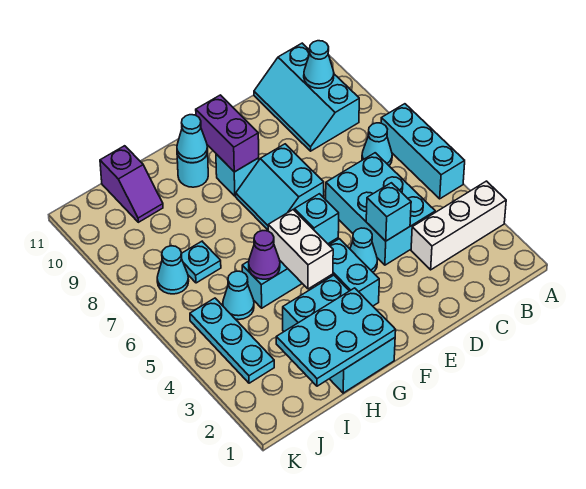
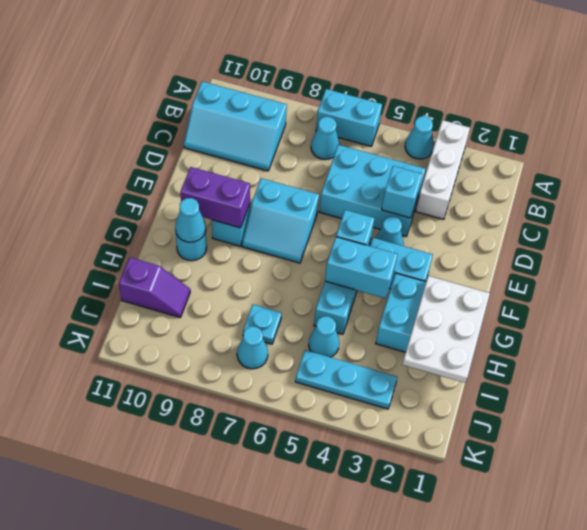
cyan brick A5:A7 level 1 -> cyan brick A6:A7 level 1
cyan cone B10 level 2 -> cyan cone A4 level 1
cyan plate G1:I2 level 2 -> white plate G1:I2 level 2
white brick G4:G5 level 2 -> cyan brick G4:G5 level 2
purple cone H5 level 2 -> none

